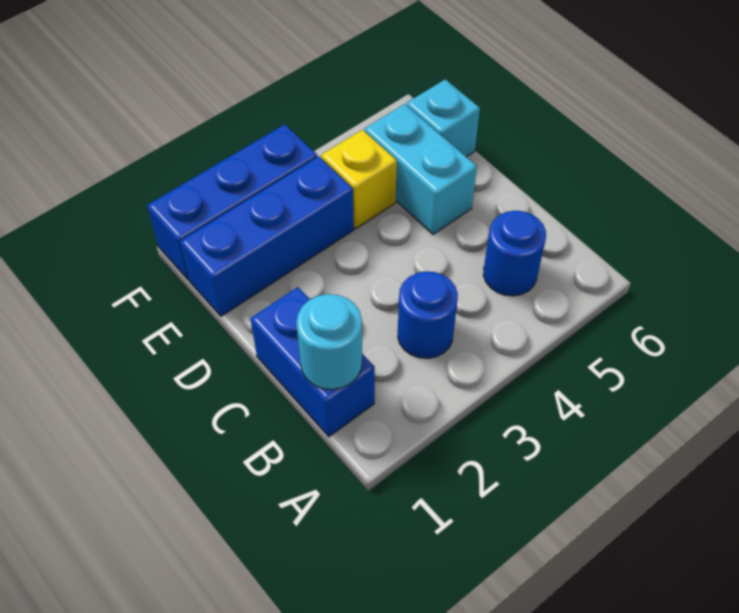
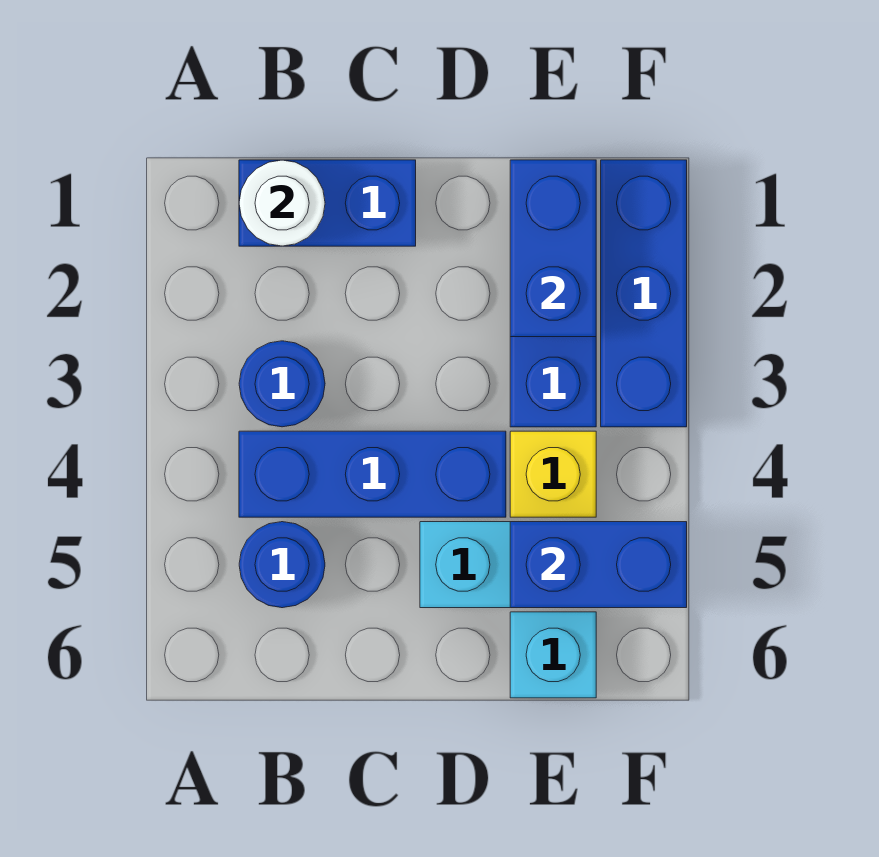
cyan round brick B1 level 2 -> white round brick B1 level 2
none -> blue brick B4:D4 level 1
none -> blue brick E1:E2 level 2
none -> blue brick E5:F5 level 2

